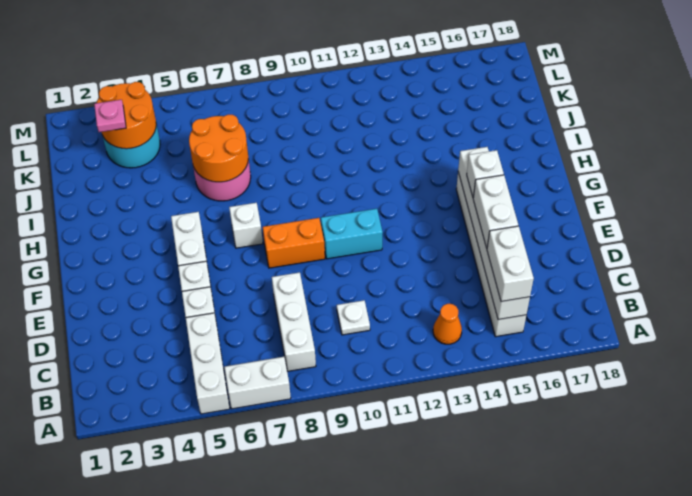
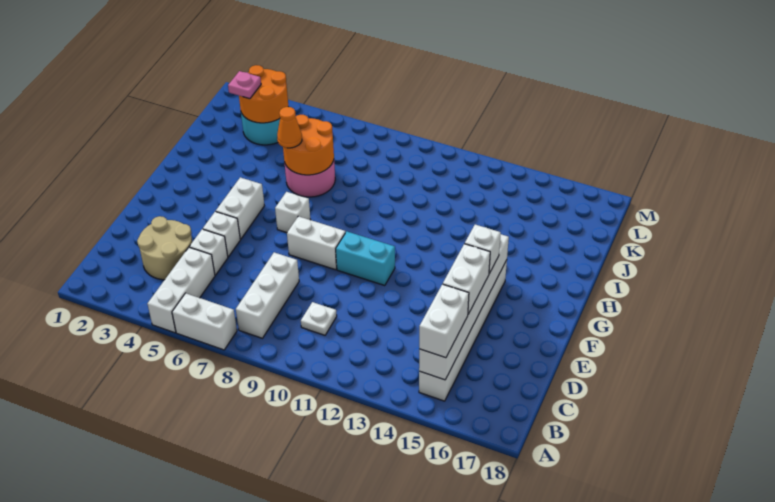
orange cone B13 level 1 -> orange cone I6 level 3
none -> tan round brick C3:D4 level 1
orange brick F8:F9 level 1 -> white brick F8:F9 level 1

